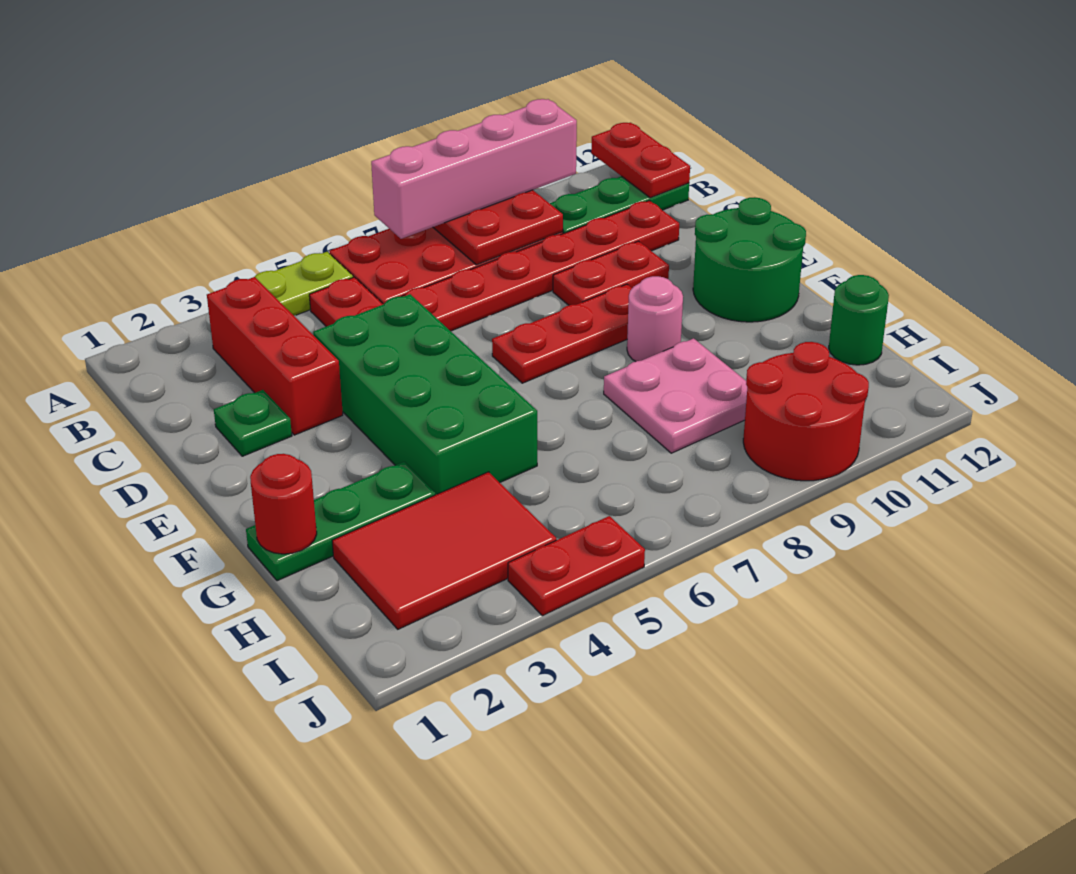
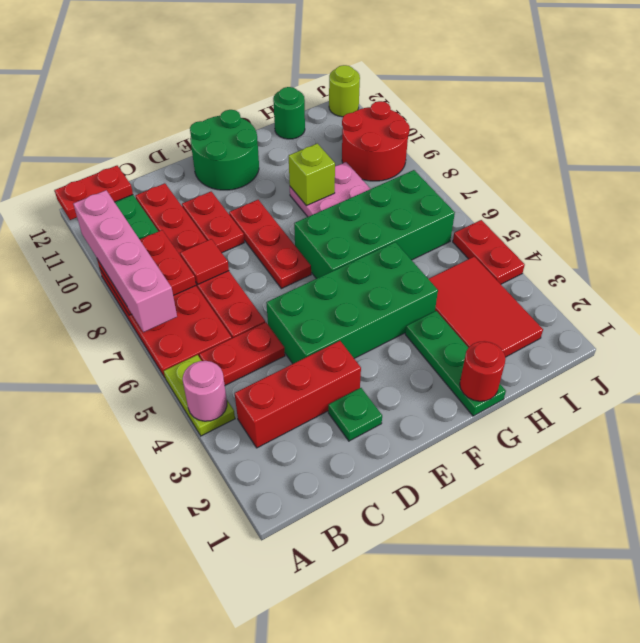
none -> red tile C8 level 2
none -> green brick F6:I7 level 1
pink round brick F9 level 1 -> pink round brick A4 level 2
none -> lime brick G9 level 2
none -> lime round brick J12 level 1

